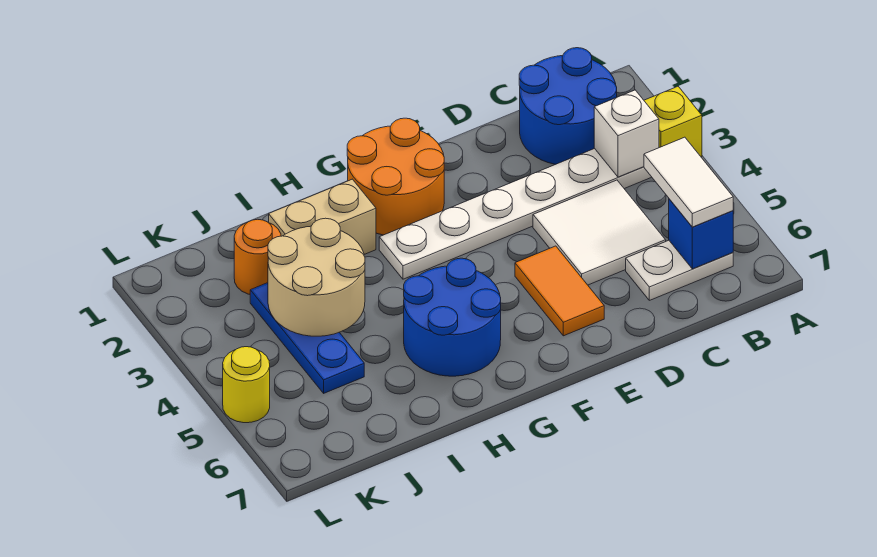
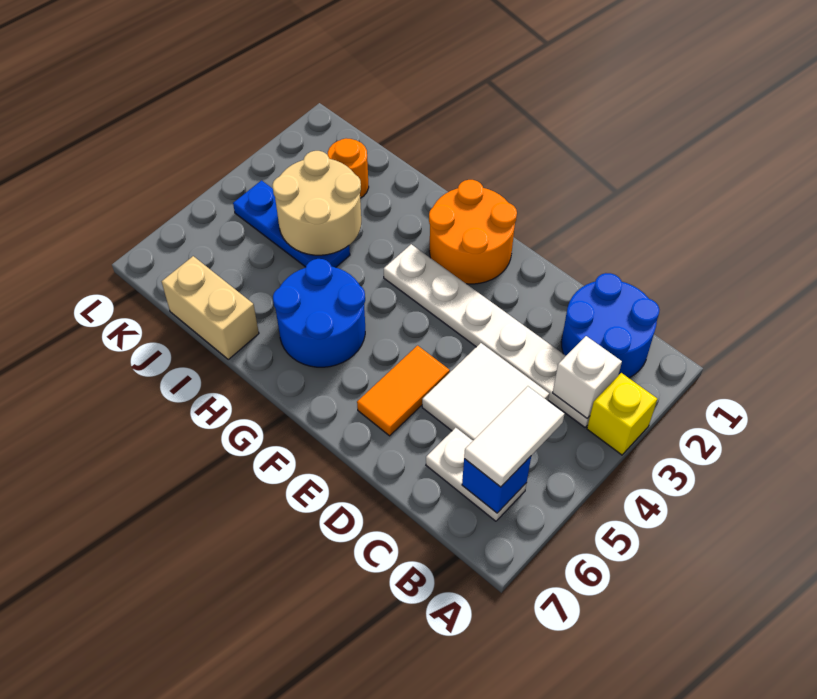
tan brick H2:I2 level 1 -> tan brick I7:J7 level 1
blue plate J3:J5 level 1 -> blue plate I4:K4 level 1
yellow round brick L5 level 1 -> none

